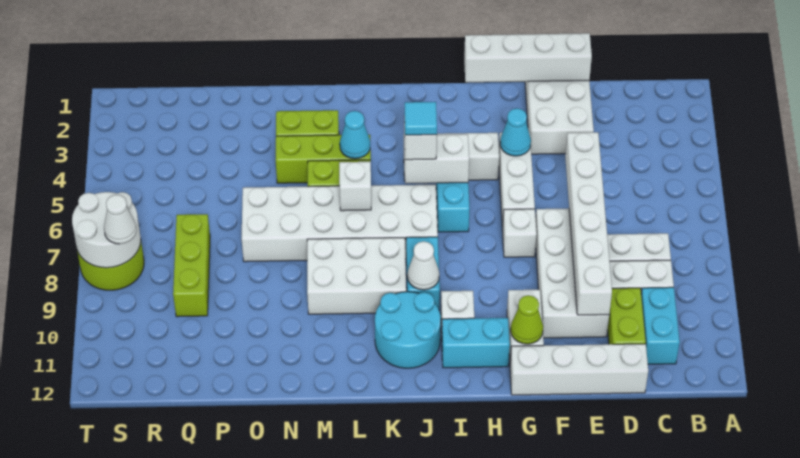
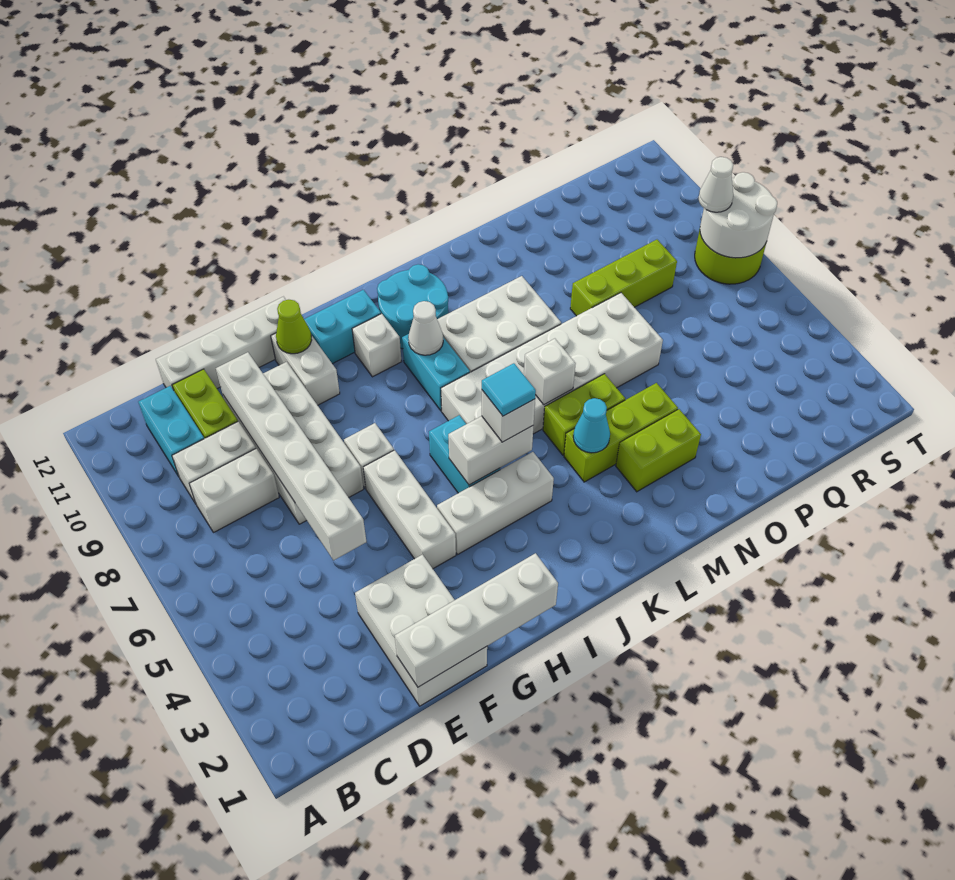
cyan cone G4 level 2 -> none
lime brick Q7:Q9 level 1 -> lime brick O8:Q8 level 1

